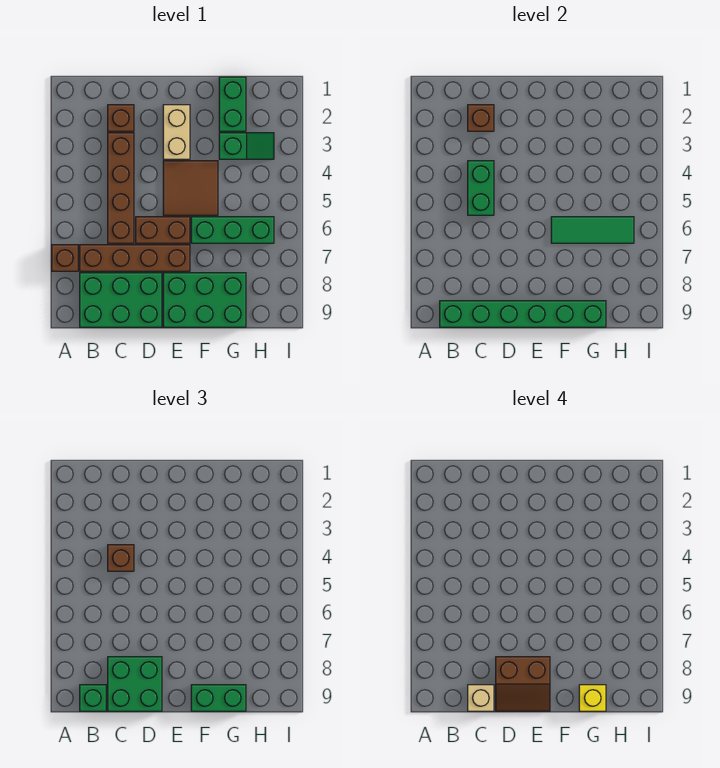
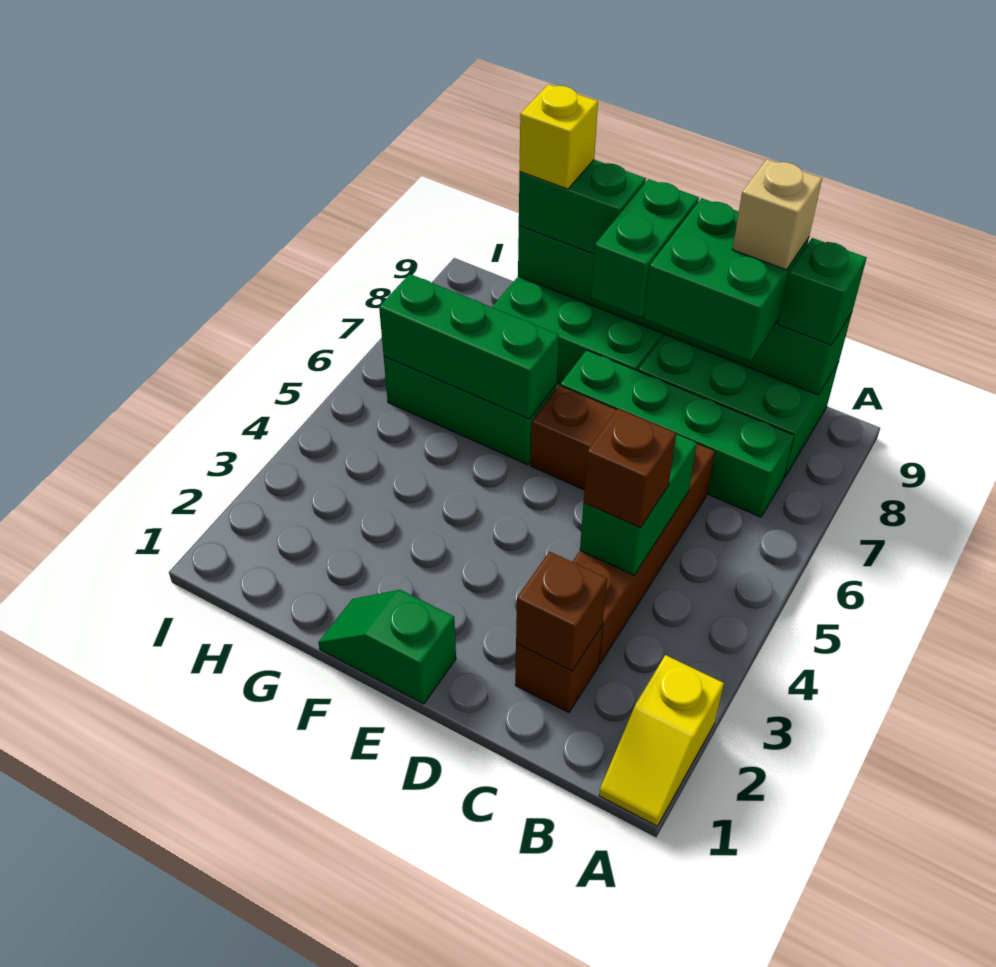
none -> yellow slope A1:A2 level 1 top 2
brown brick A7 level 1 -> none
brown brick B7:E7 level 1 -> green brick B7:E7 level 1
brown slope D8:E9 level 4 top 8 -> none
tan brick E2:E3 level 1 -> none
brown tile E4:F5 level 1 -> none
green tile F6:H6 level 2 -> green brick F6:H6 level 2
green brick G1:G2 level 1 -> green brick E8:E9 level 3
green slope G3:H3 level 1 top G -> green slope E1:F1 level 1 top E

